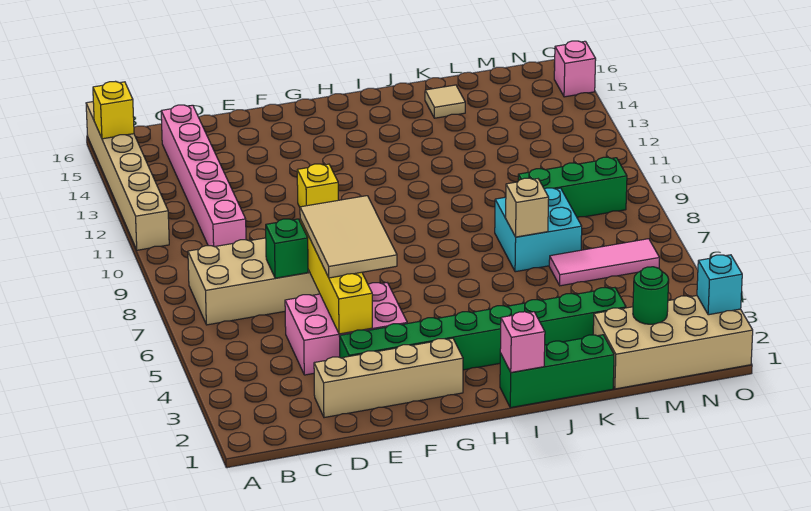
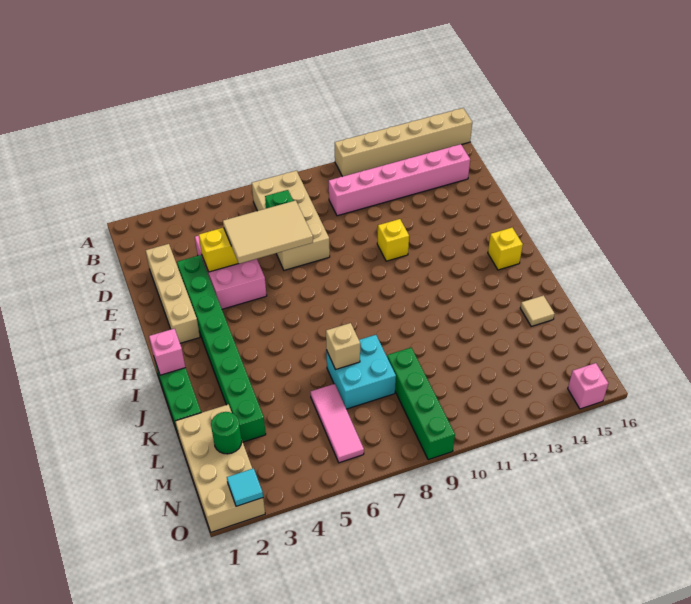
yellow brick A15 level 2 -> yellow brick H15 level 1
green brick L9:N9 level 1 -> green brick L9:O9 level 1
cyan brick O2 level 2 -> cyan tile O2 level 2

